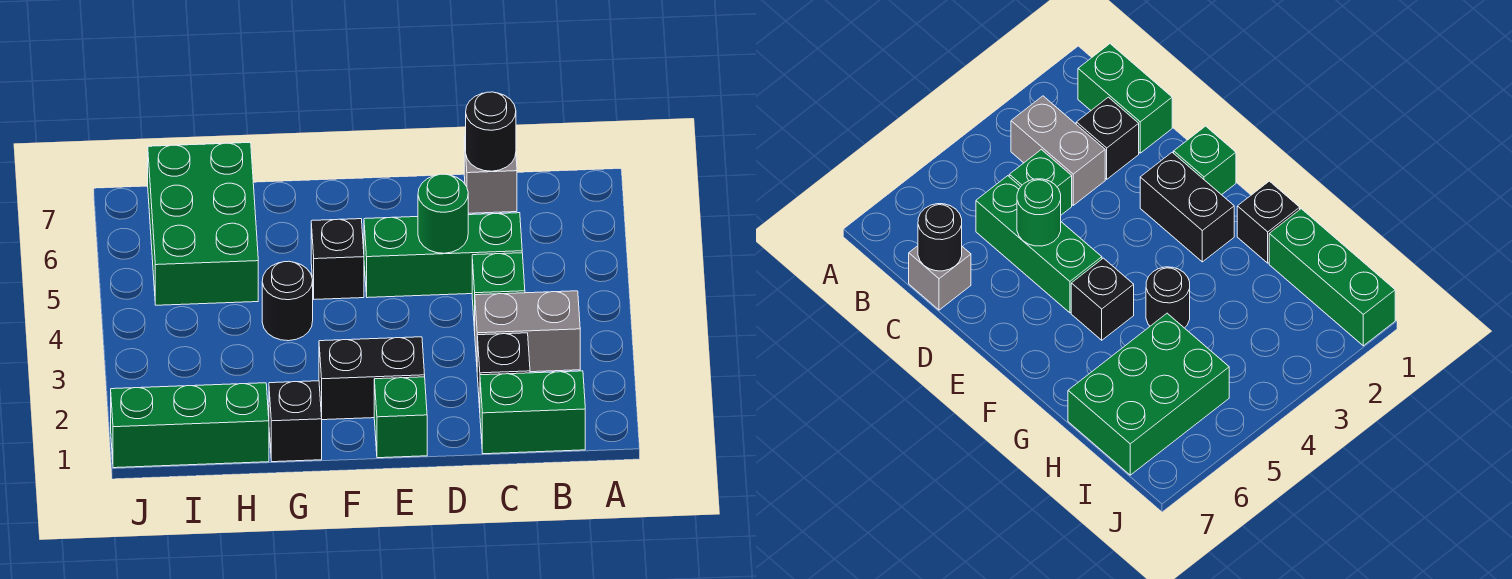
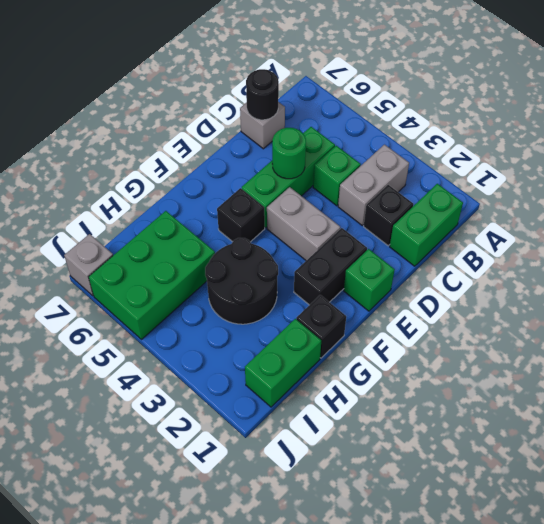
none -> grey brick E3:E4 level 1
black round brick G4 level 1 -> black round brick G3:H4 level 1
green brick H1:J1 level 1 -> green brick H1:I1 level 1
green brick H5:I7 level 1 -> green brick H5:J6 level 1
none -> grey brick J7 level 1

